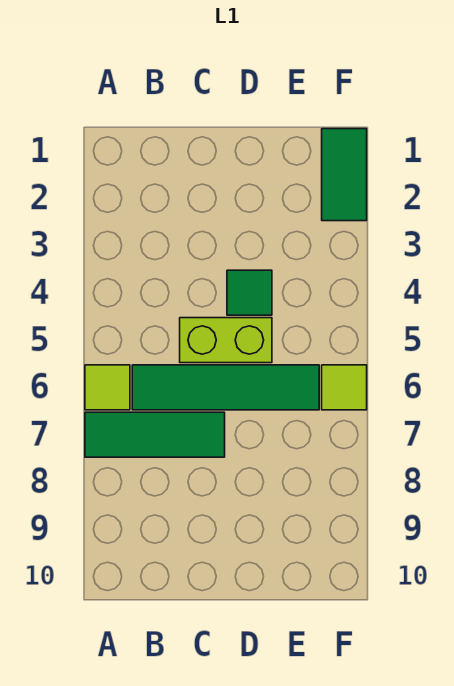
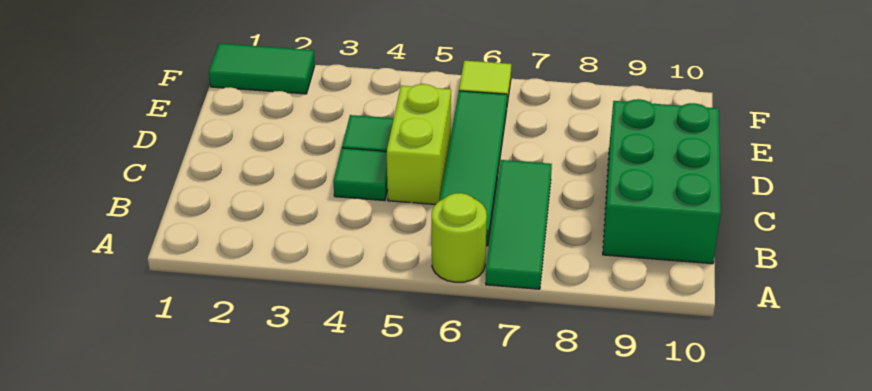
lime tile A6 level 1 -> lime round brick A6 level 1
none -> green brick B9:D10 level 1
none -> green tile C4 level 1

